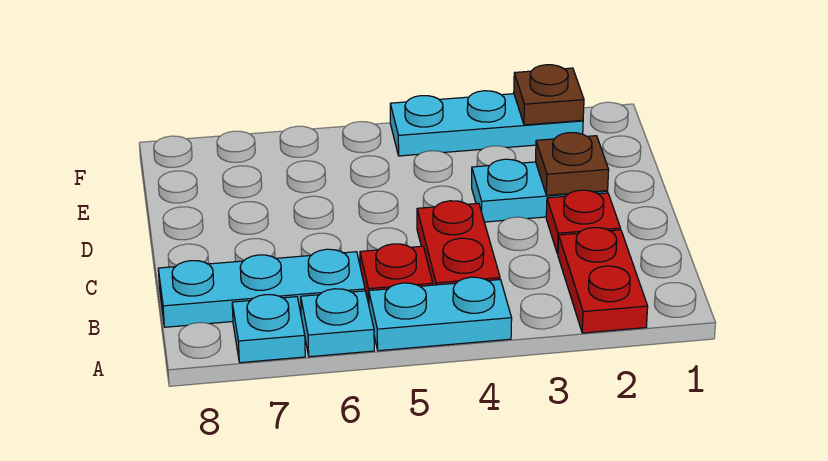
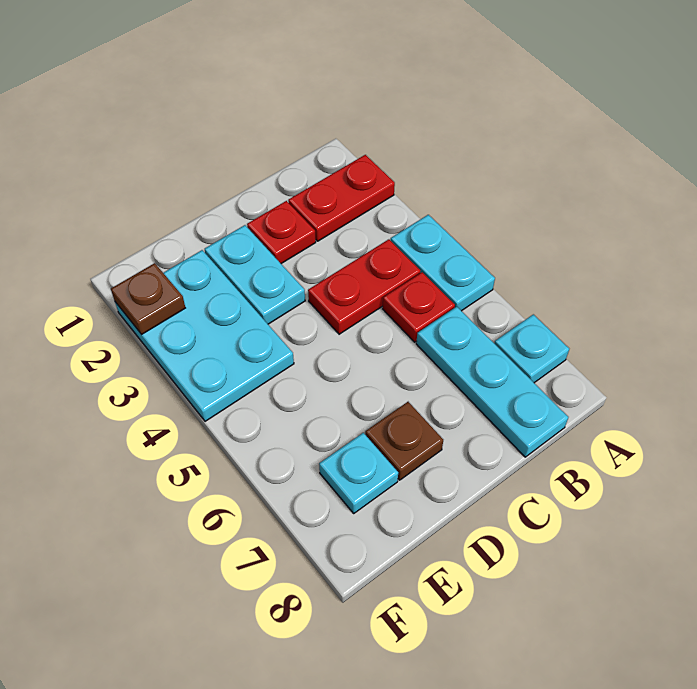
cyan plate A6 level 1 -> cyan plate E7 level 1
brown plate D2 level 2 -> brown plate D7 level 1
cyan plate F2:F4 level 1 -> cyan plate E2:F4 level 1

